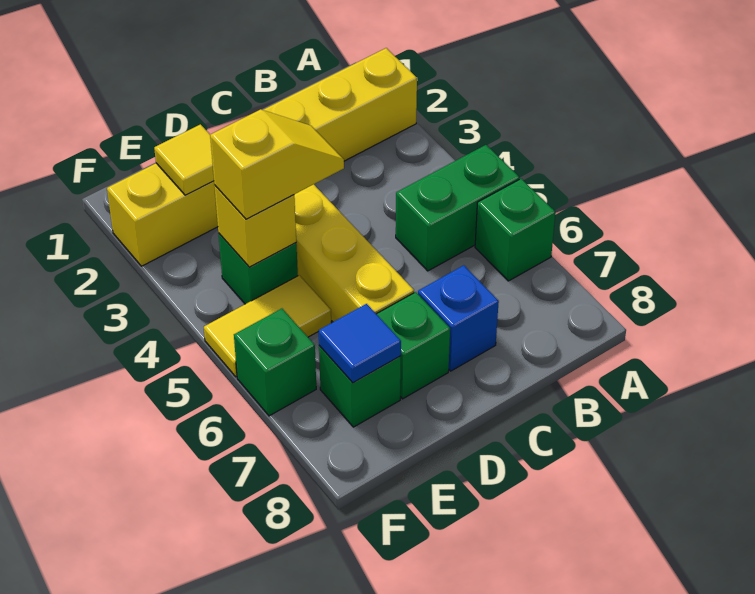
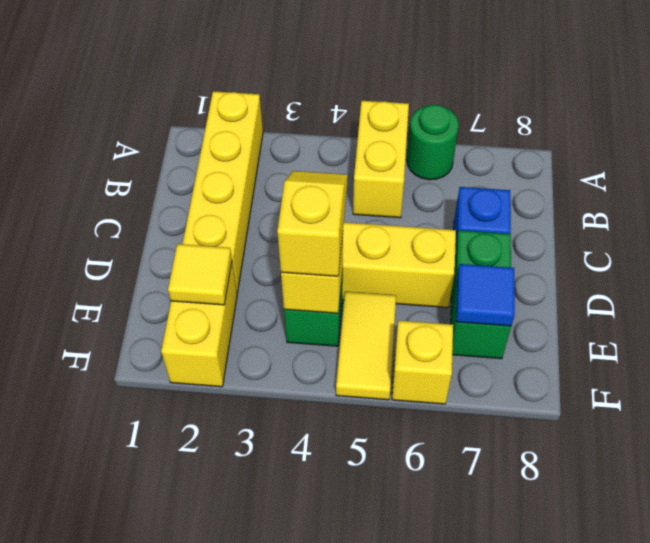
green brick A5:B5 level 1 -> yellow brick A5:B5 level 1
green brick A6 level 1 -> green round brick A6 level 1
green brick F6 level 1 -> yellow brick F6 level 1

